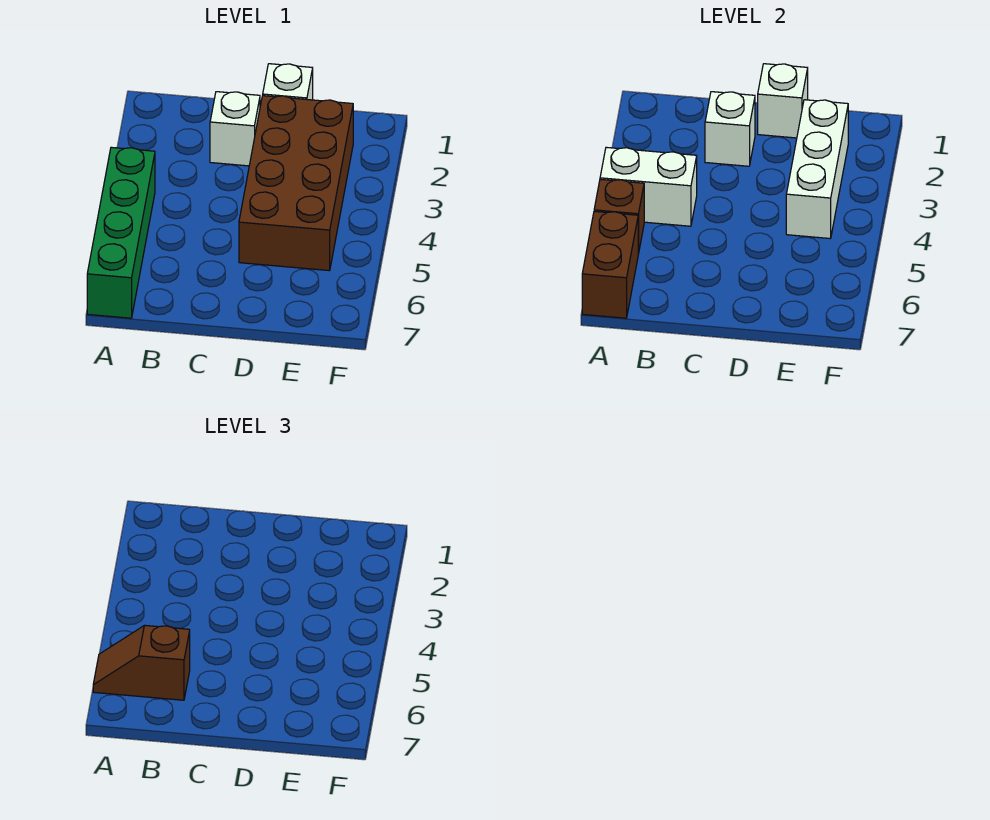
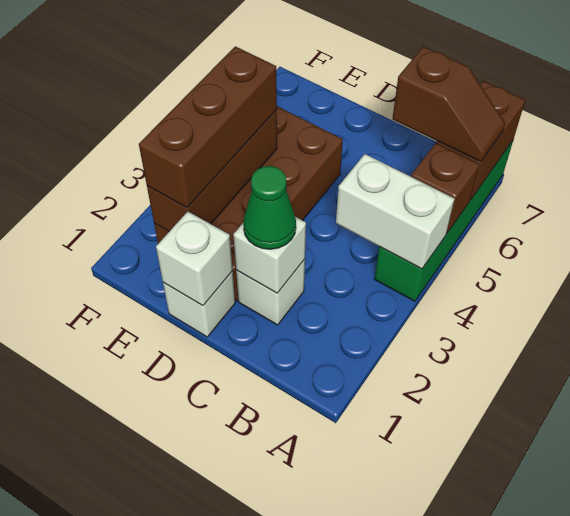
none -> green cone C2 level 3
white brick E2:E4 level 2 -> brown brick E2:E4 level 2
none -> brown brick E2:E4 level 3

